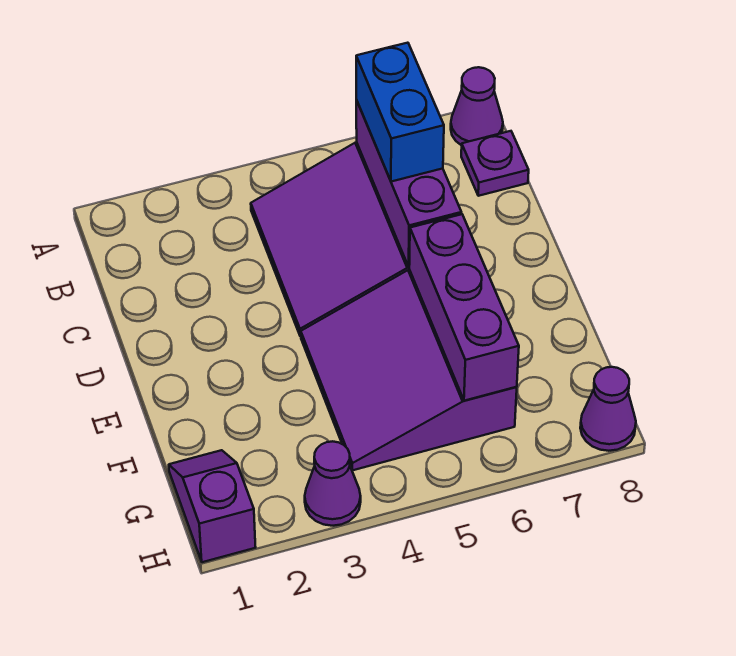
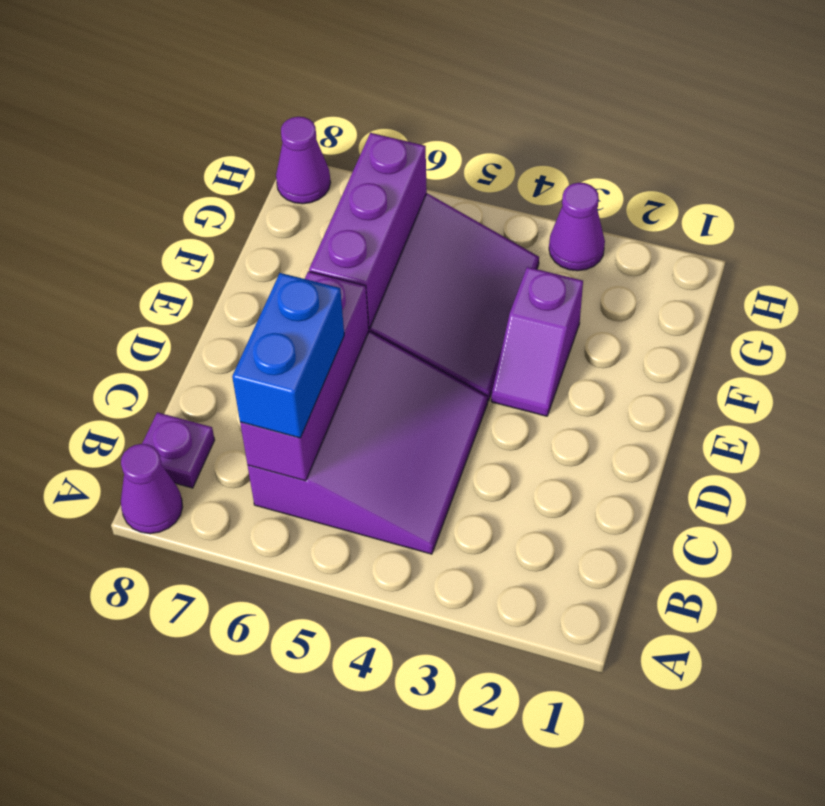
purple slope G1:H1 level 1 top H -> purple slope E3:F3 level 1 top F

